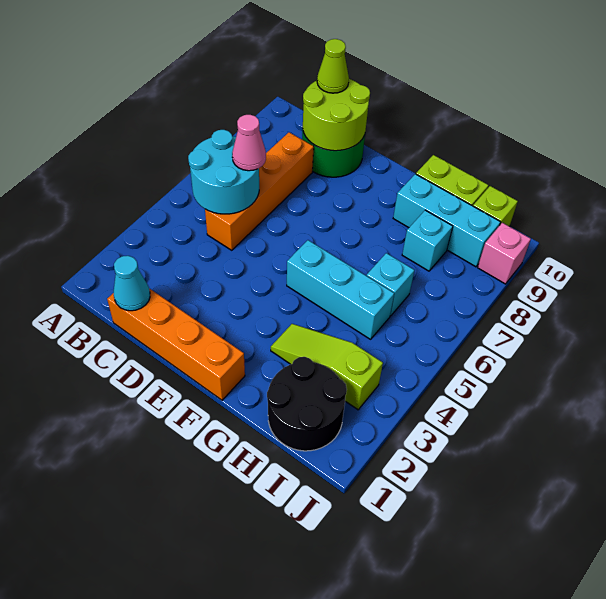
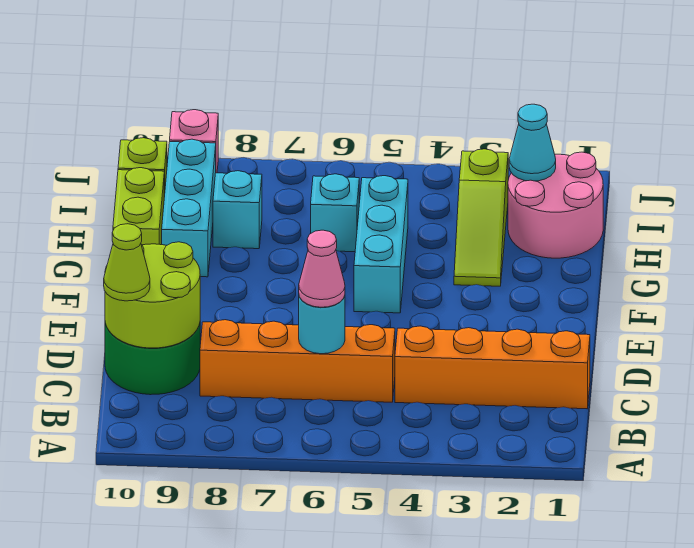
cyan round brick B5:C6 level 2 -> cyan round brick C6 level 2
orange brick C1:F1 level 1 -> orange brick C1:C4 level 1
cyan cone C1 level 2 -> cyan cone I2 level 2
black round brick H1:I2 level 1 -> pink round brick H1:I2 level 1

